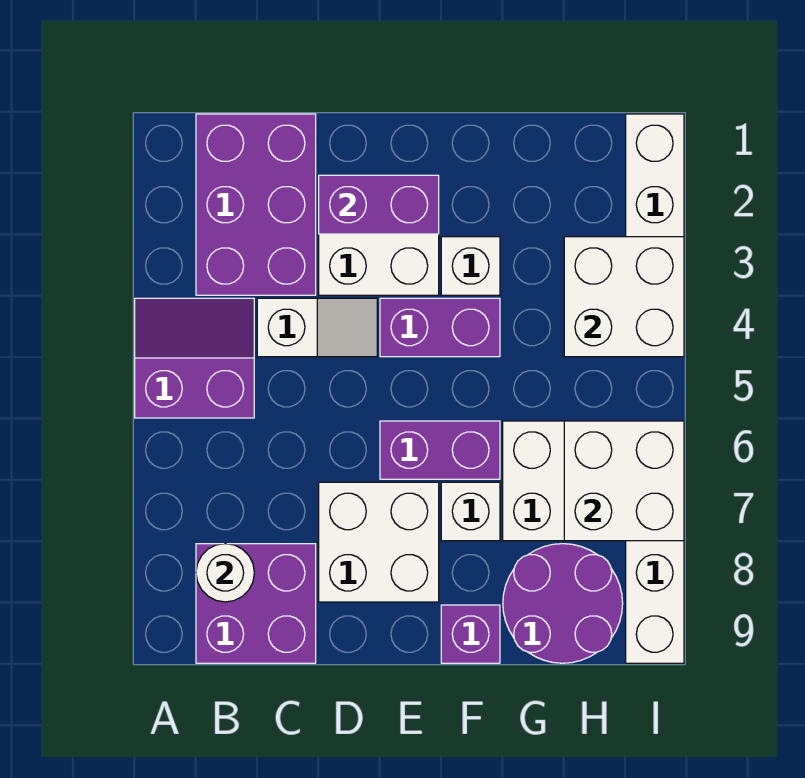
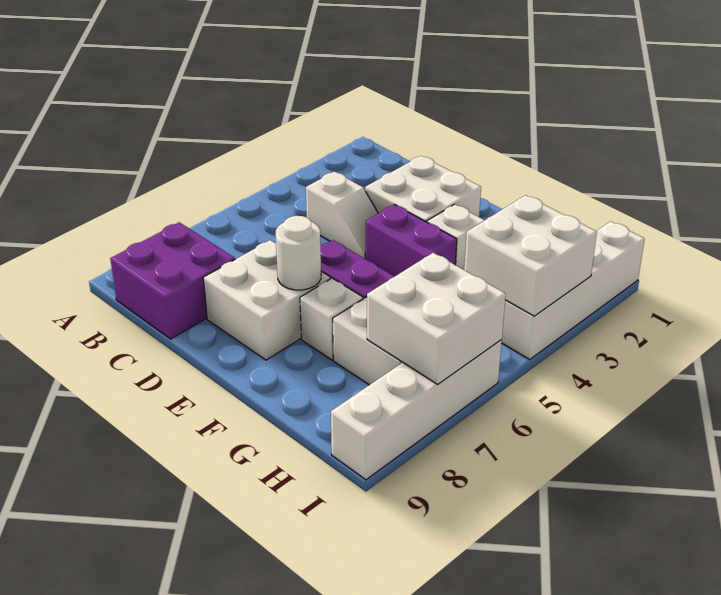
purple slope A4:B5 level 1 top 5 -> none
purple brick B1:C3 level 1 -> none
white round brick B8 level 2 -> white round brick E7 level 2
purple brick D2:E2 level 2 -> none
purple brick F9 level 1 -> none
purple round brick G8:H9 level 1 -> none

